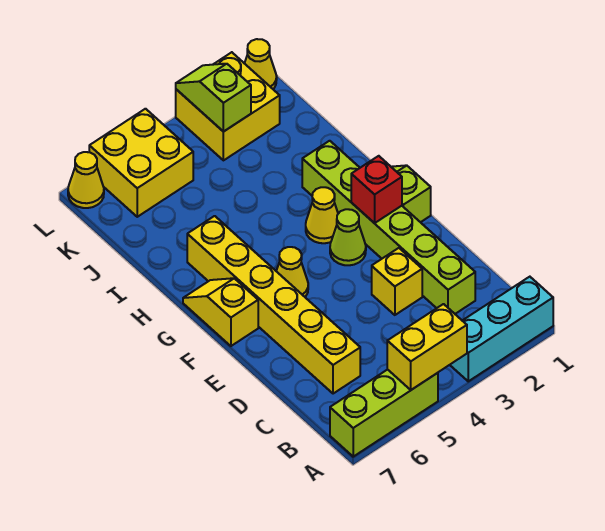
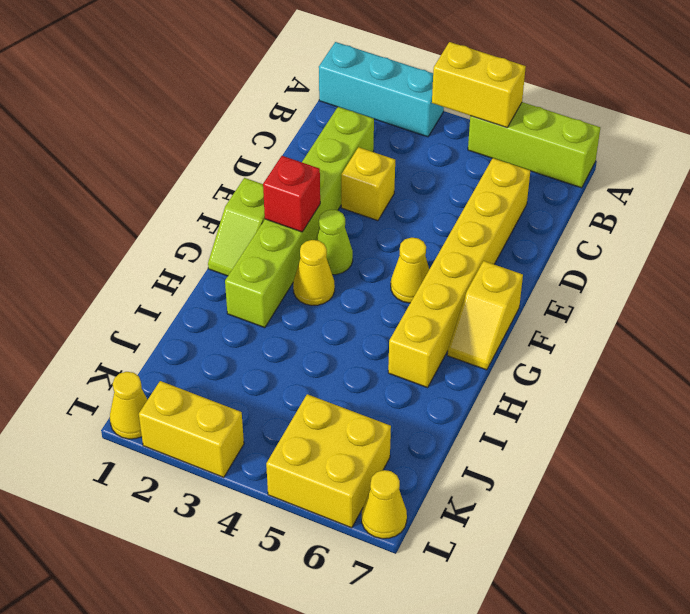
yellow brick K2:L3 level 1 -> yellow brick L2:L3 level 1
lime slope K3:L3 level 2 top K -> none

